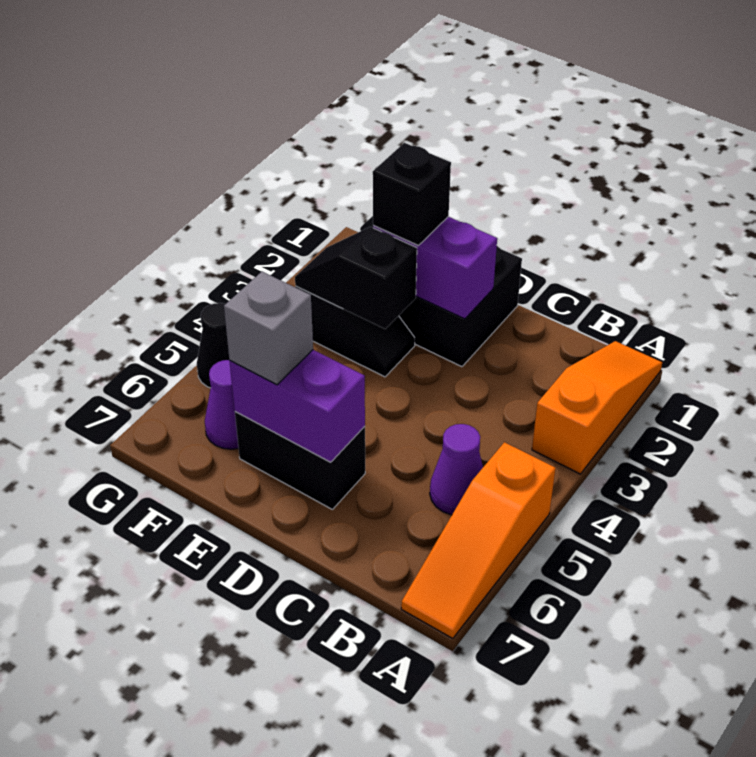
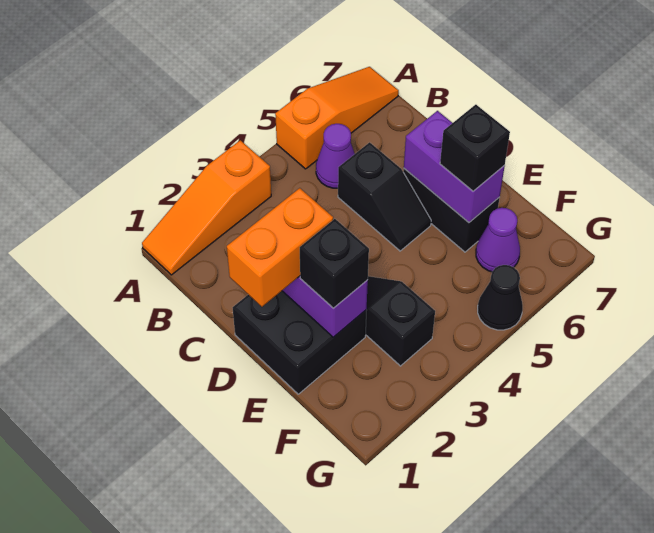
none -> orange brick D1:D2 level 3
black slope E3:F3 level 2 top E -> black slope C5:D5 level 1 top C
grey brick E6 level 3 -> black brick E6 level 3

